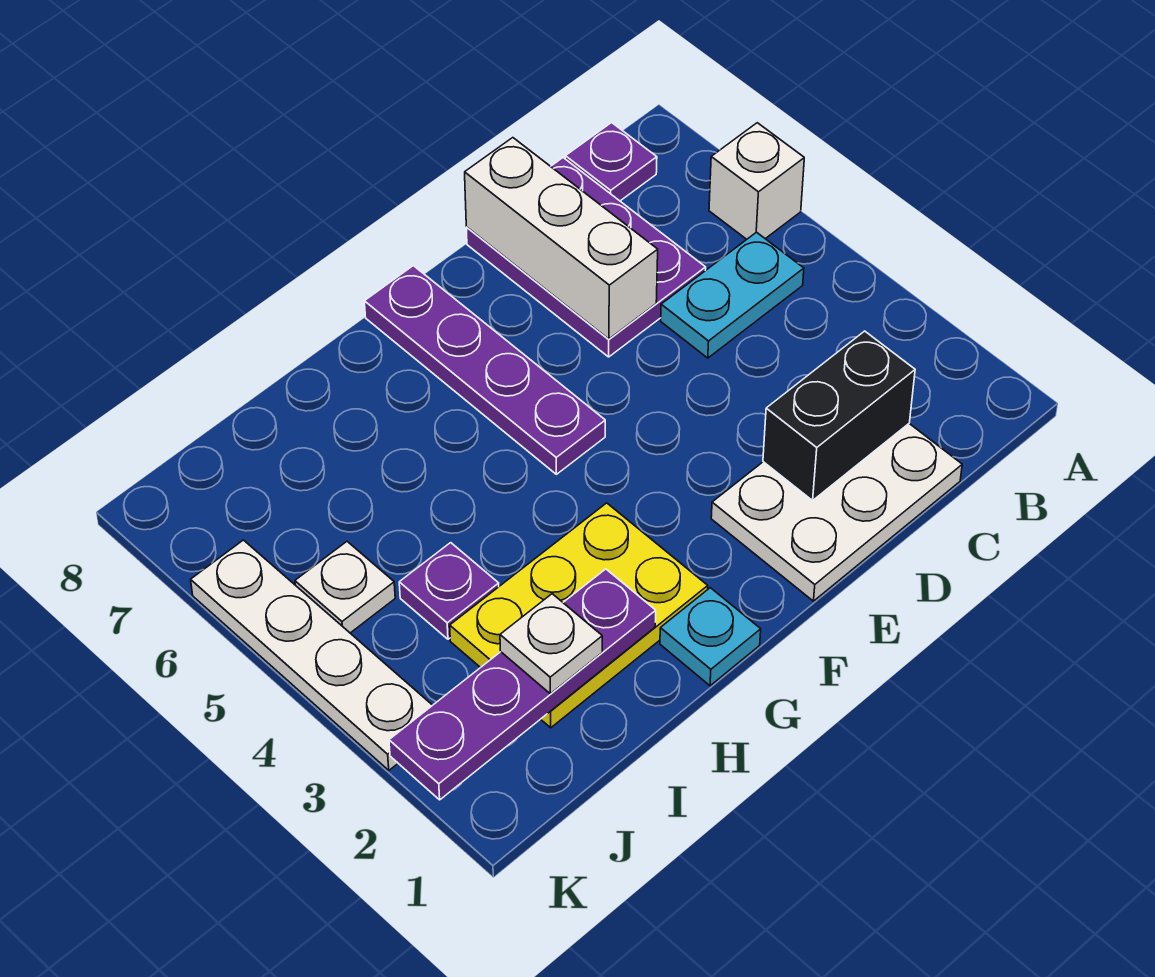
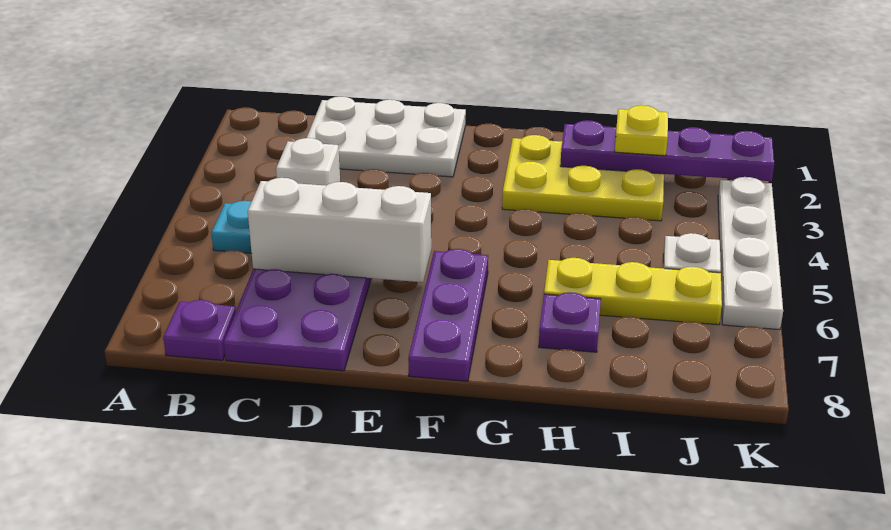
white brick A6 level 1 -> white brick C4 level 1
black brick C2:D2 level 2 -> none
white brick D6:D8 level 2 -> white brick C6:E6 level 2
purple plate F5:F8 level 1 -> purple plate F6:F8 level 1
cyan plate G1 level 1 -> none
none -> yellow plate H6:J6 level 1
white plate I2 level 3 -> yellow plate I2 level 3
purple plate I4 level 1 -> purple plate H7 level 1

